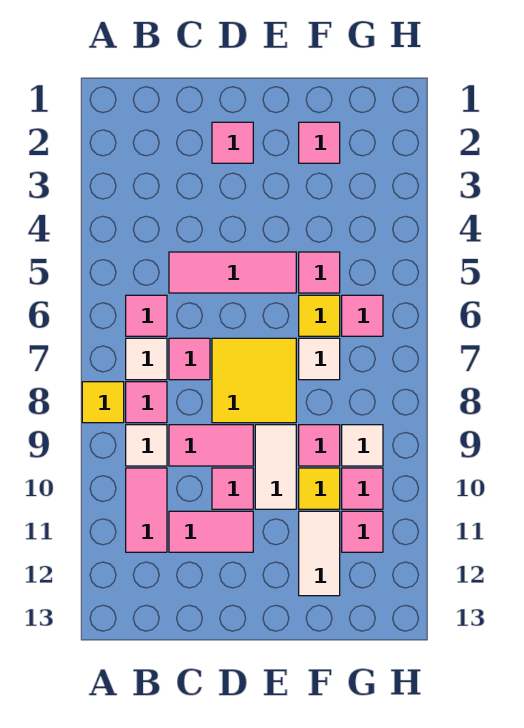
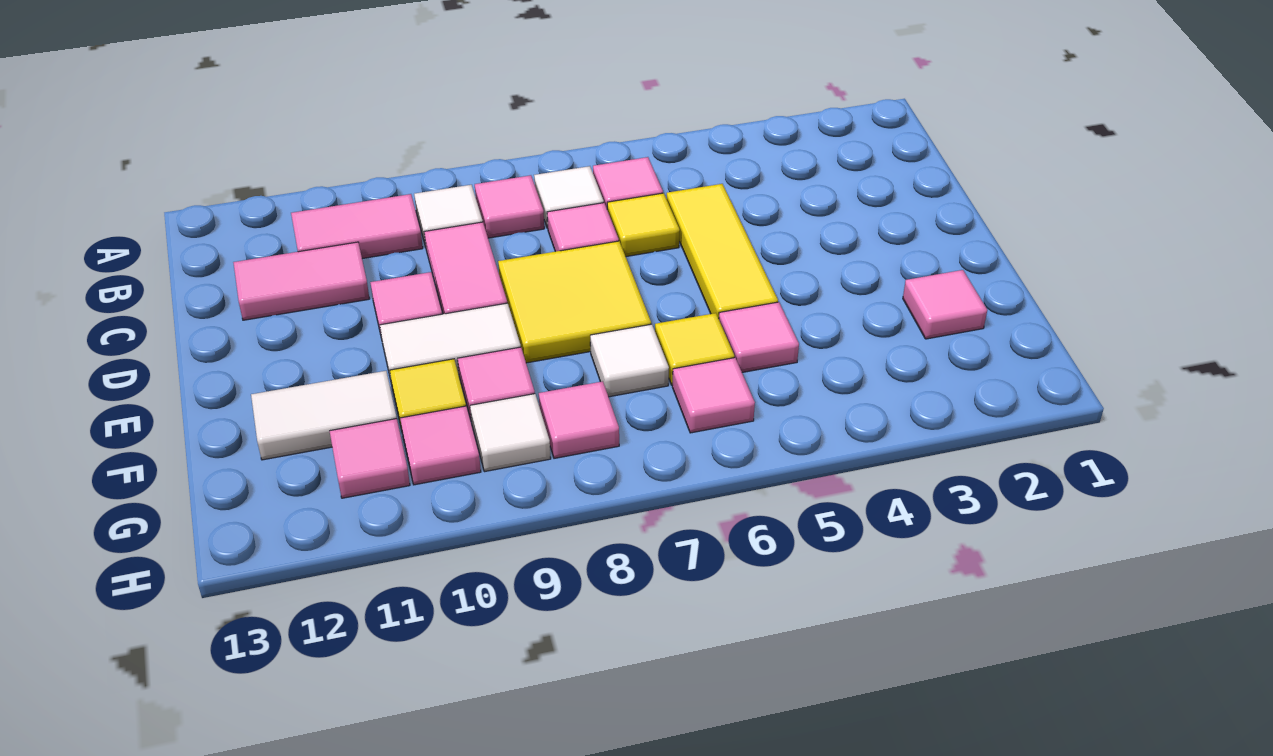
yellow tile A8 level 1 -> yellow tile C6 level 1
pink tile C5:E5 level 1 -> yellow tile C5:E5 level 1
pink tile C11:D11 level 1 -> pink tile C11:C12 level 1
pink tile D2 level 1 -> pink tile G8 level 1

